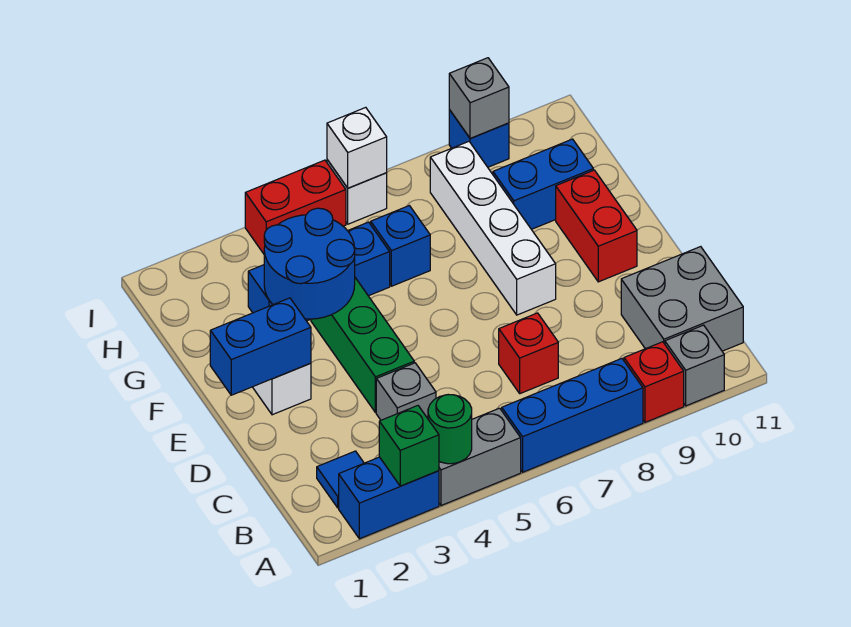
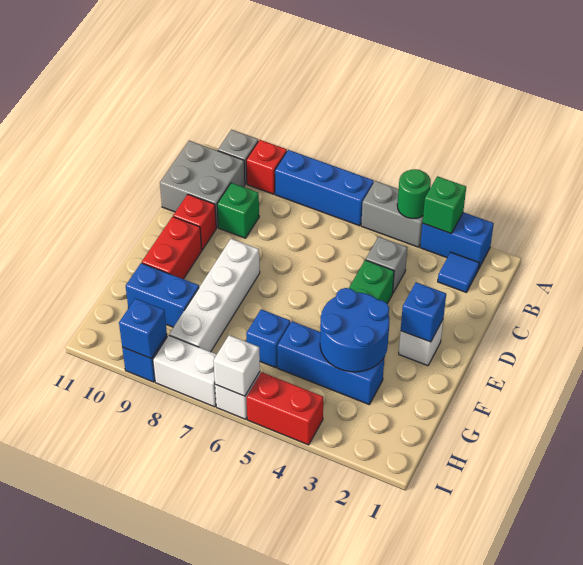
red brick C7 level 1 -> red brick D10 level 1
none -> green brick C9 level 1
blue brick E1:E2 level 2 -> blue brick E2 level 2
none -> white brick I7:I8 level 1
grey brick I9 level 2 -> blue brick I9 level 2

